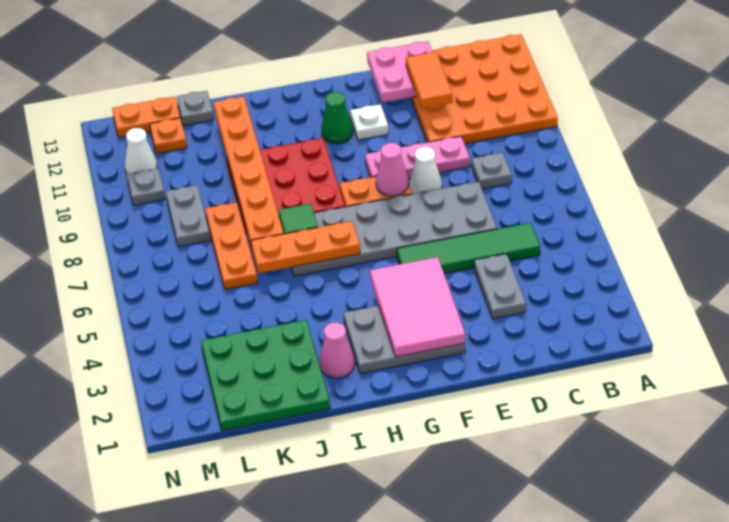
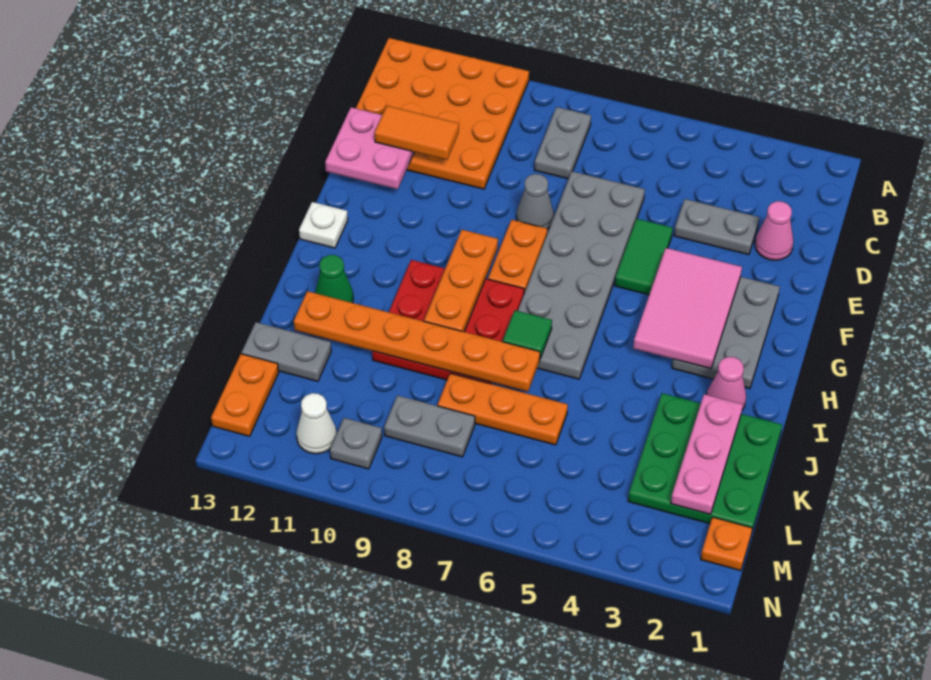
green tile C5:F5 level 1 -> green tile E5:F5 level 1
grey plate C8 level 1 -> grey plate B8:C8 level 1
pink plate D9:F9 level 1 -> pink plate J2:L2 level 2
white cone E8 level 1 -> grey cone E8 level 1
pink tile F2:G4 level 2 -> pink tile F3:H4 level 2
pink cone F8 level 2 -> pink cone D2 level 1
white plate F11 level 1 -> white plate G13 level 1
green cone G11 level 1 -> green cone I12 level 1
orange plate H6:J6 level 2 -> orange plate G9:I9 level 2
grey plate K13 level 1 -> grey plate K12:K13 level 1
orange plate L12 level 1 -> orange plate M1 level 1

